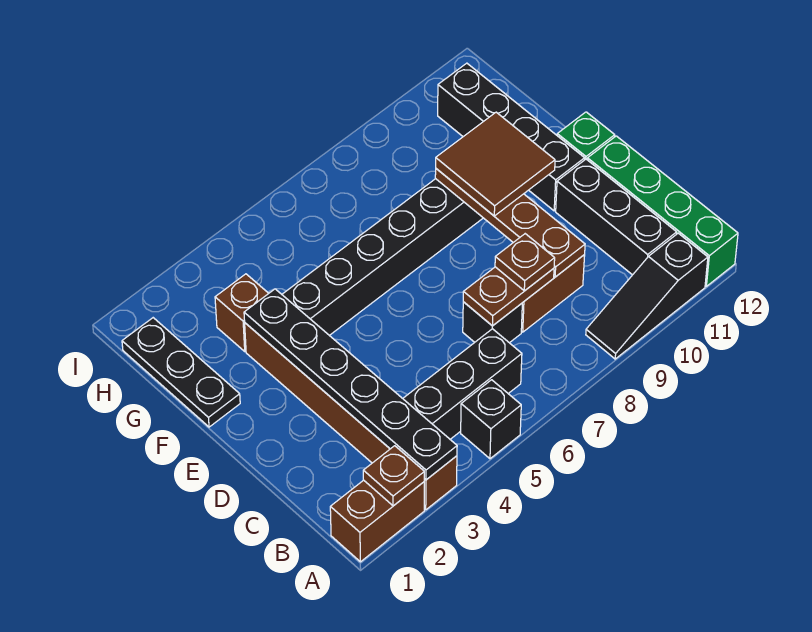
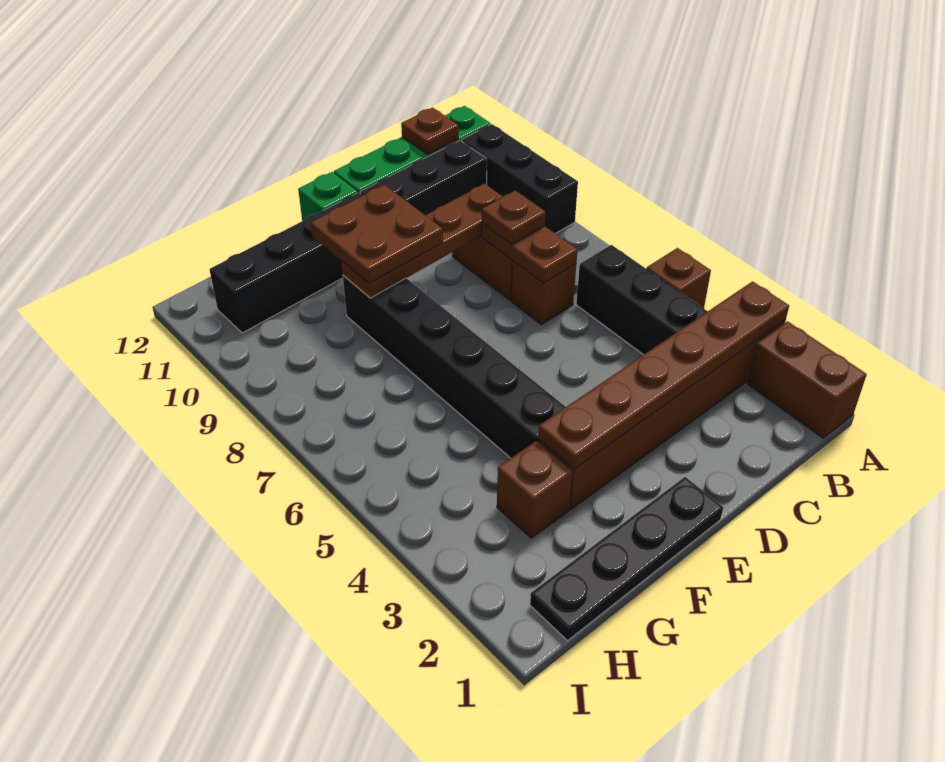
brown plate A2 level 2 -> brown plate B12 level 2
black plate A3:F3 level 2 -> brown plate A3:F3 level 2
black brick A5 level 1 -> brown brick A5 level 1
black slope A9:A11 level 1 top 11 -> black brick A9:A11 level 1
black brick C7 level 1 -> brown brick C7 level 1
brown tile E9:F10 level 3 -> brown plate E9:F10 level 3
black plate F1:H1 level 1 -> black plate E1:H1 level 1

